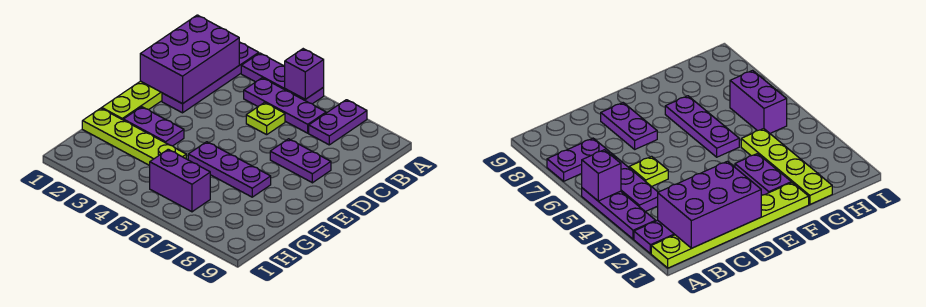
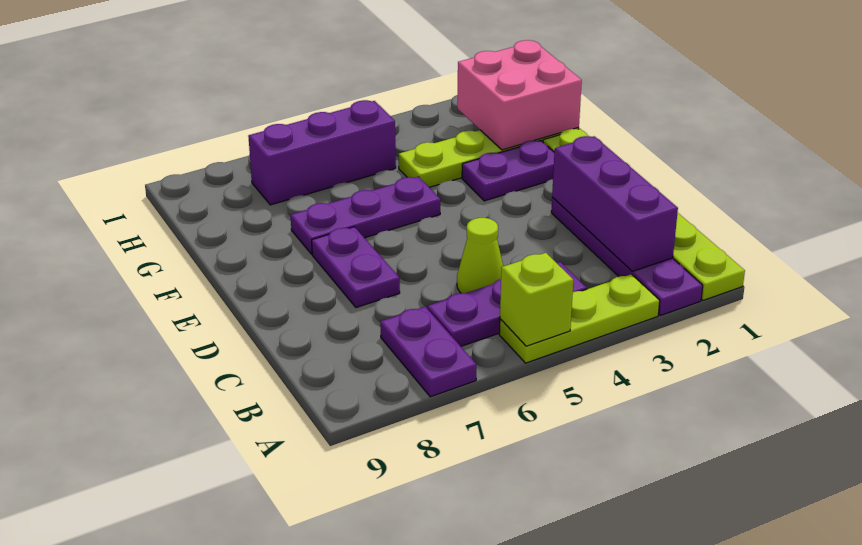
purple plate A3:A5 level 1 -> lime plate A3:A5 level 1
purple brick A5 level 2 -> lime brick A5 level 2
purple brick B1:D2 level 2 -> purple brick B2:D2 level 2
lime plate C5 level 1 -> lime cone C5 level 1
purple plate D7:D8 level 1 -> purple plate D7:E7 level 1
none -> pink brick G1:H2 level 2
purple brick H5:H6 level 1 -> purple brick H5:H7 level 1

